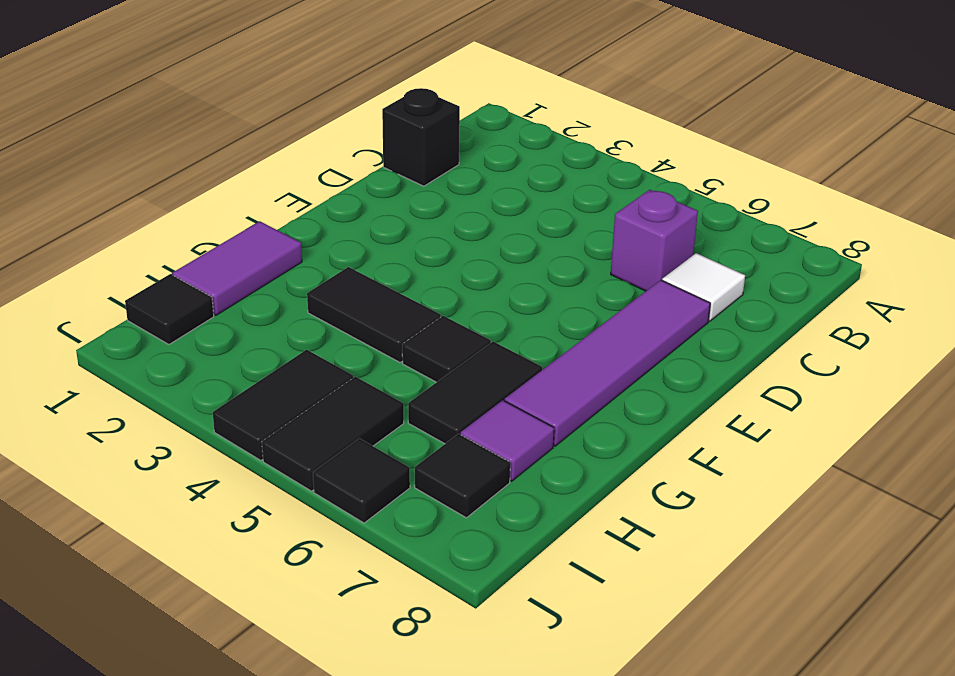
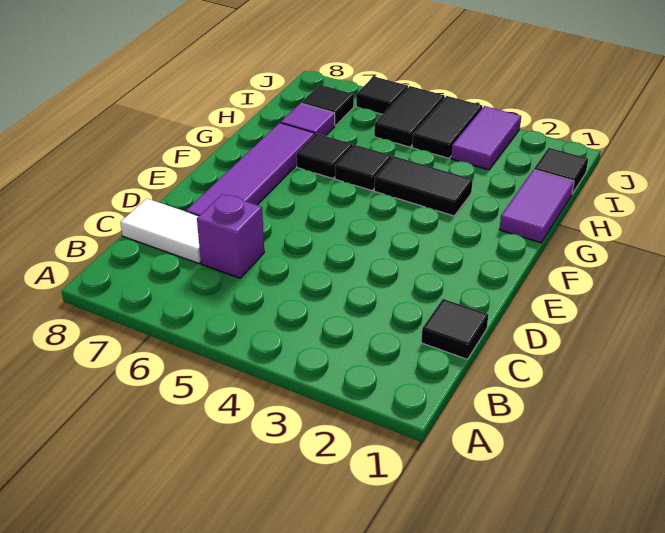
black brick C1 level 1 -> black tile C1 level 1
white tile C7 level 1 -> white tile C7:C8 level 1
black tile G6:H6 level 1 -> black tile G6 level 1
none -> purple tile I3:J3 level 1

